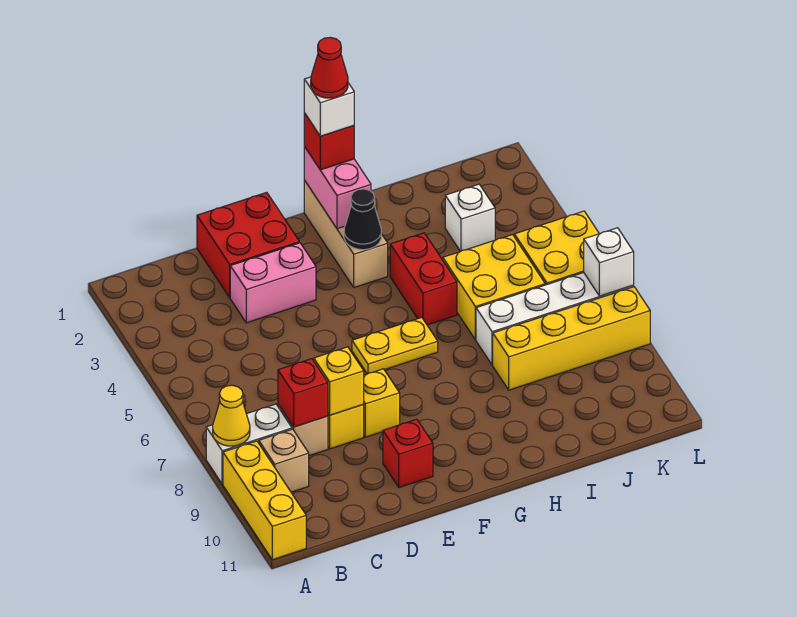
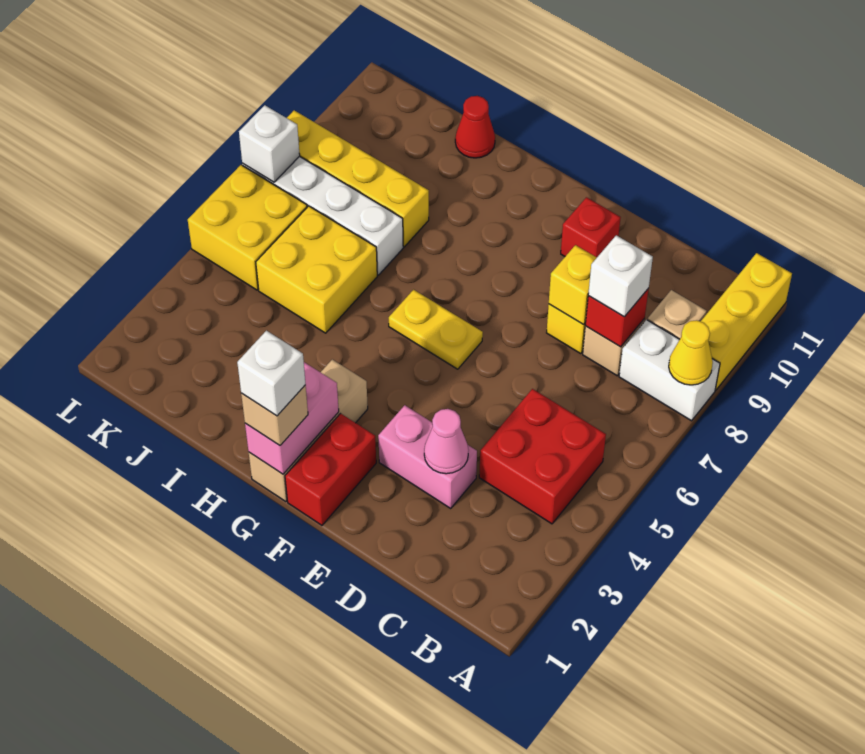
red brick D1:E2 level 1 -> red brick B4:C5 level 1
none -> pink cone D3 level 2
yellow brick E8 level 1 -> none
red brick G1 level 3 -> tan brick G1 level 3
red cone G1 level 5 -> red cone I11 level 1
black cone G3 level 2 -> none
red brick H4:H5 level 1 -> red brick F1:F2 level 1
white brick J3 level 1 -> white brick C8 level 3

